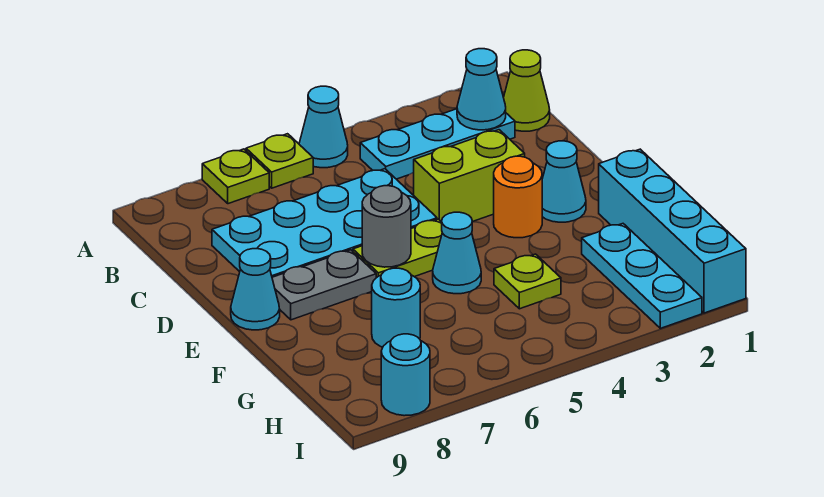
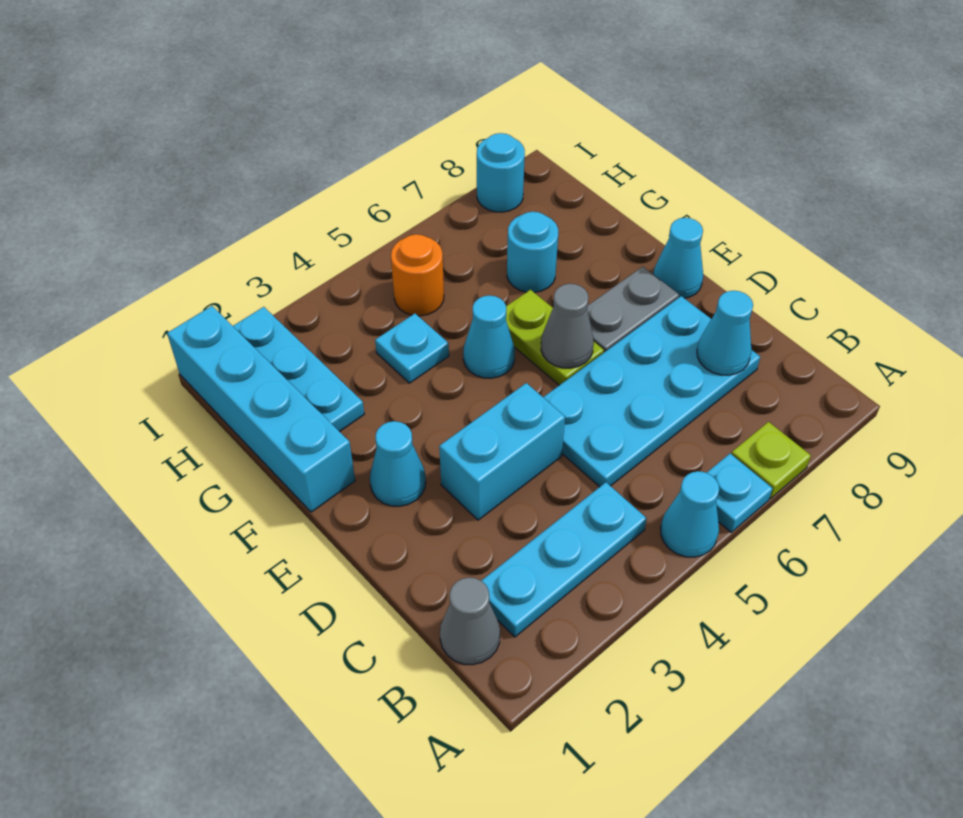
lime plate A6 level 1 -> cyan plate A6 level 1
lime cone B1 level 1 -> grey cone B1 level 1
cyan cone B2 level 2 -> cyan cone C8 level 2
lime brick D3:D4 level 1 -> cyan brick D3:D4 level 1
orange round brick E3 level 1 -> orange round brick H5 level 1
lime plate E5:E6 level 1 -> lime plate E6:F6 level 1
grey round brick E6 level 2 -> grey cone E6 level 2
lime plate G4 level 1 -> cyan plate G4 level 1

